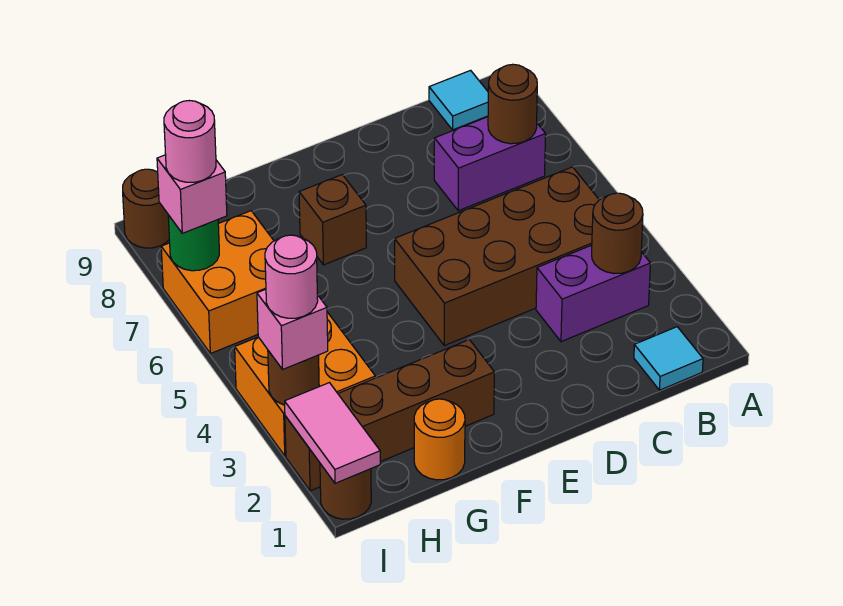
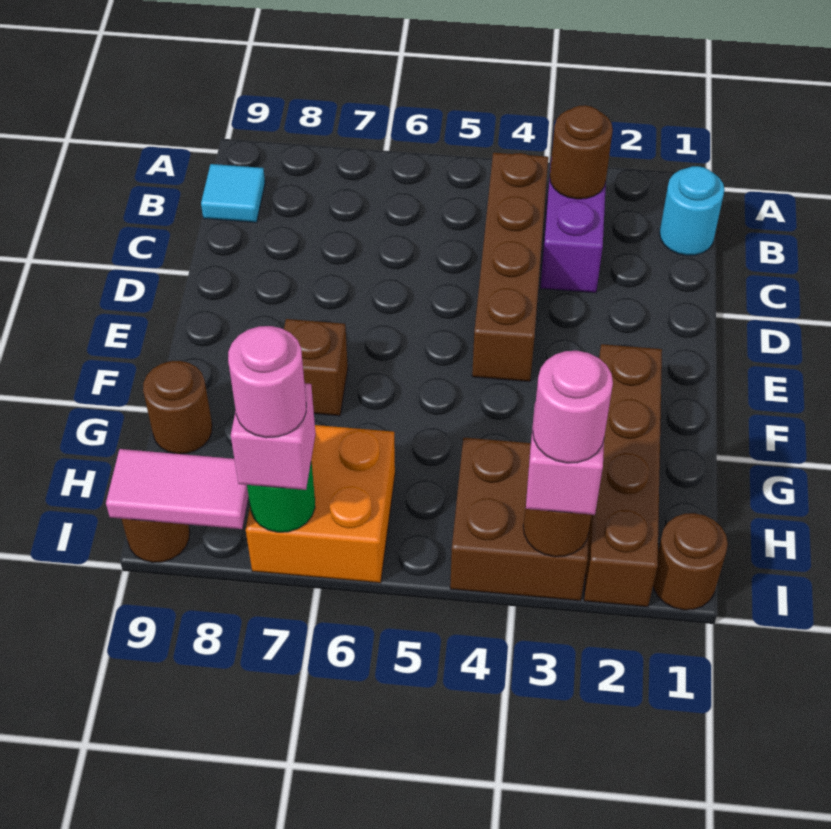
cyan tile B1 level 1 -> cyan round brick B1 level 1
brown brick B4:E5 level 1 -> brown brick B4:E4 level 1
purple brick B7:C7 level 1 -> none
brown round brick B7 level 2 -> brown round brick G9 level 1
orange round brick G1 level 1 -> none
orange brick H3:I4 level 1 -> brown brick H3:I4 level 1
pink tile I1:I2 level 2 -> pink tile I8:I9 level 2

